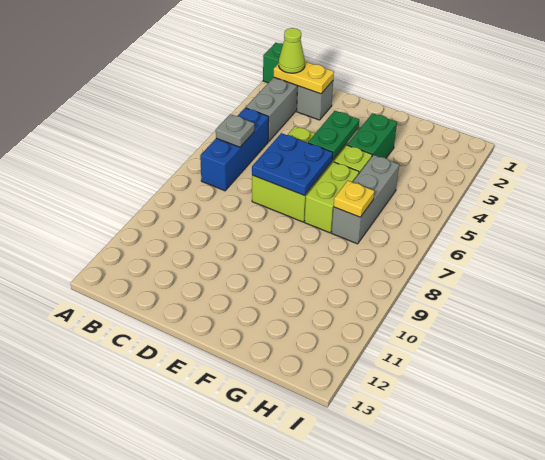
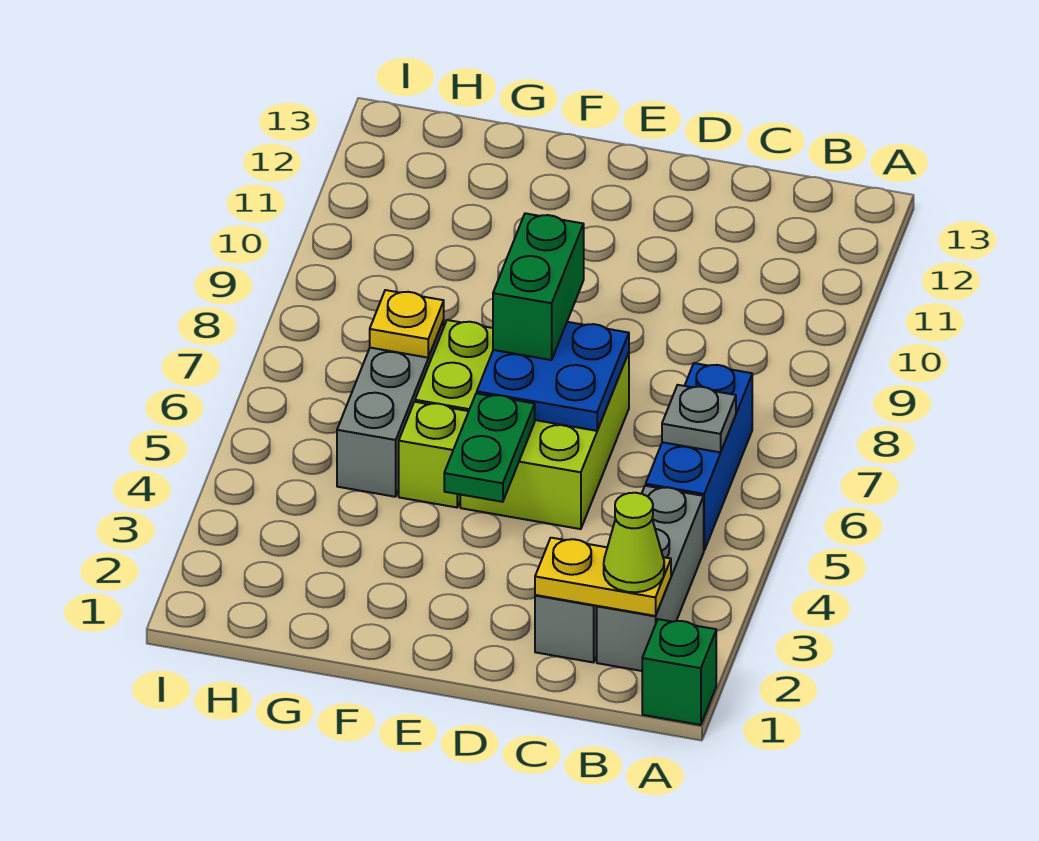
green brick F3:F4 level 1 -> green brick E7:E8 level 3

